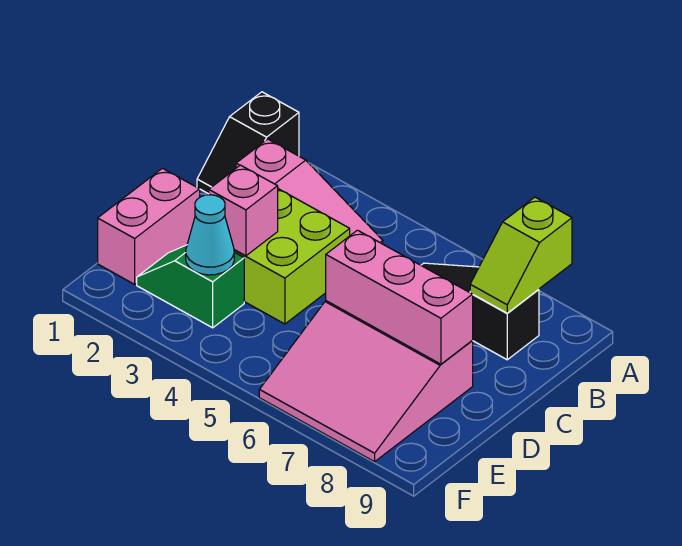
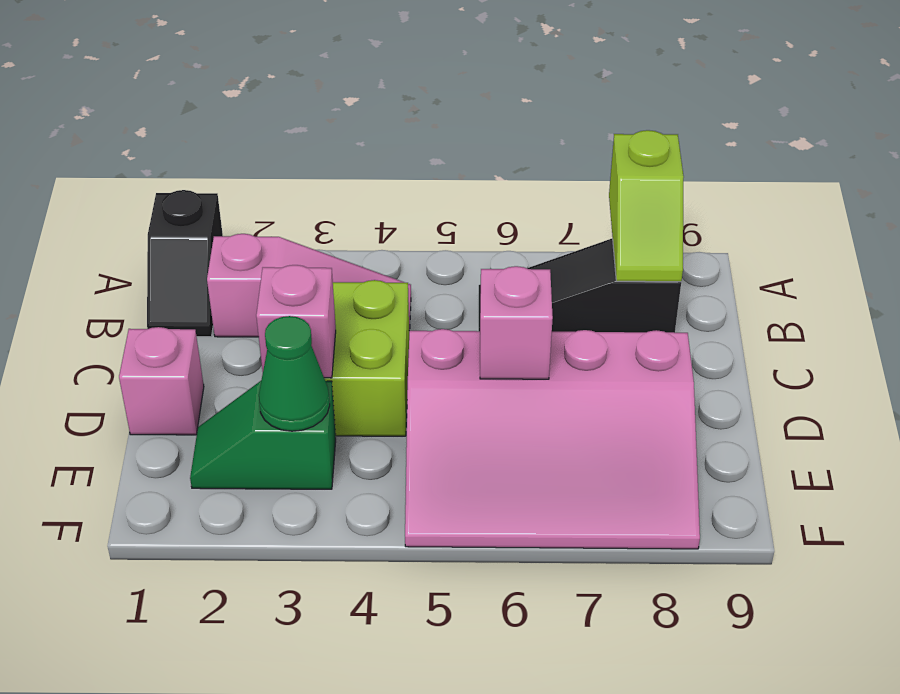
pink brick D1:E1 level 1 -> pink brick D1 level 1
pink slope D6:F8 level 1 top D -> pink slope D5:F8 level 1 top D
pink brick D6:D8 level 2 -> pink brick D6 level 2
cyan cone E3 level 2 -> green cone E3 level 2

